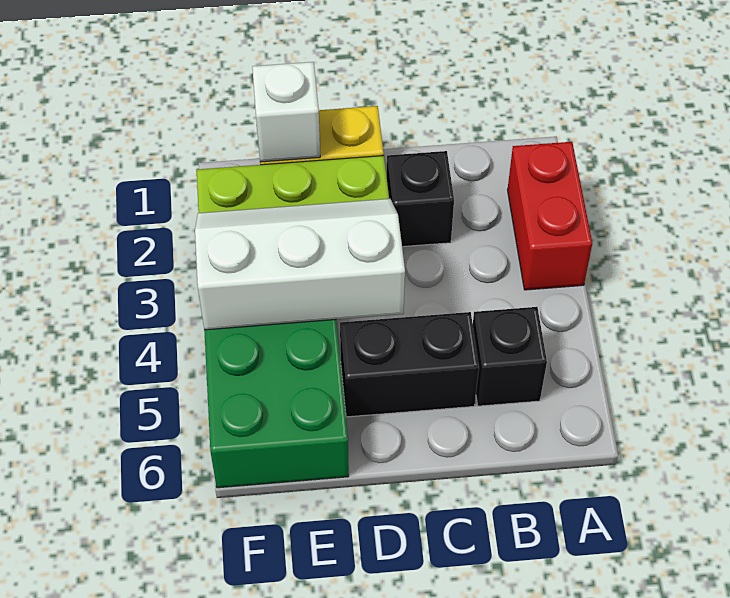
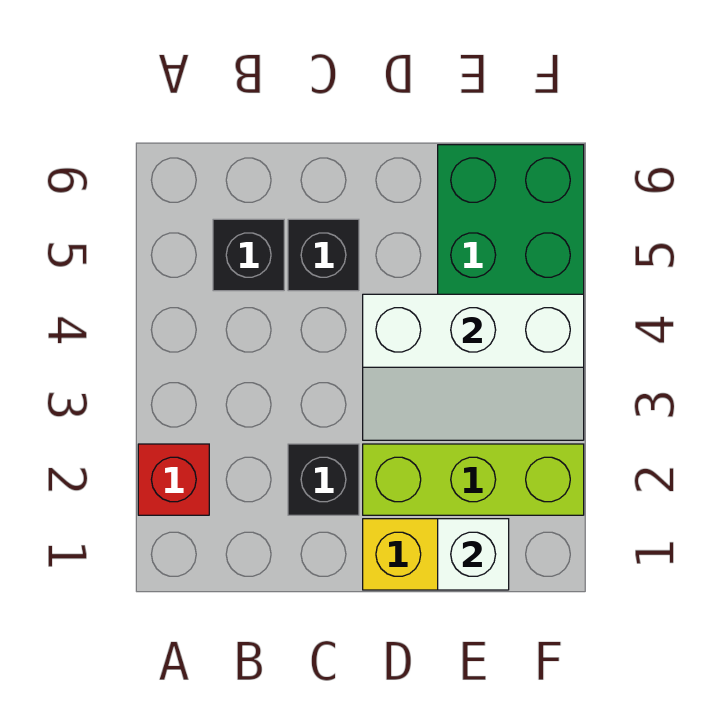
red brick A2:A3 level 1 -> red brick A2 level 1
black brick C5:D5 level 1 -> black brick C5 level 1

